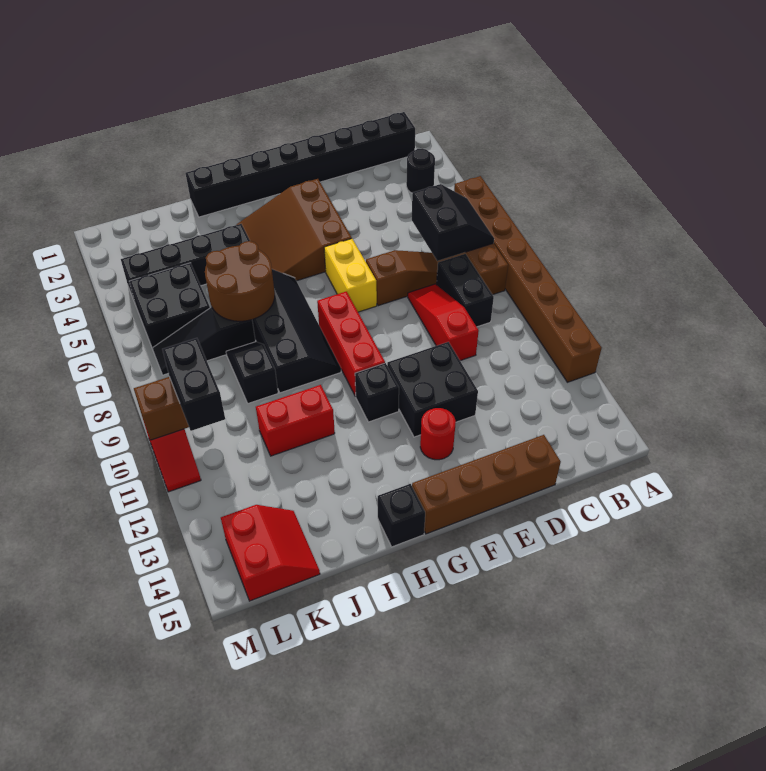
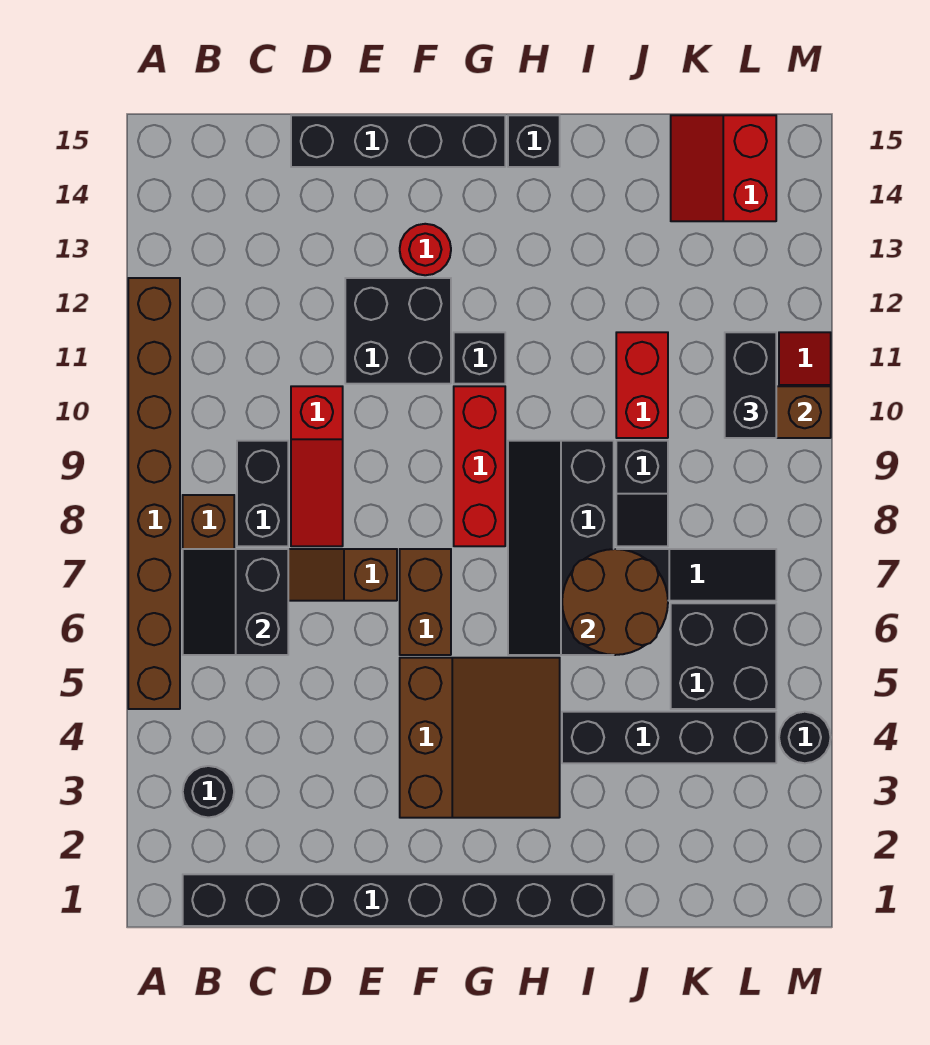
brown brick D15:G15 level 1 -> black brick D15:G15 level 1
yellow brick F6:F7 level 1 -> brown brick F6:F7 level 1
red brick I11:J11 level 1 -> red brick J10:J11 level 1
none -> black round brick M4 level 1

